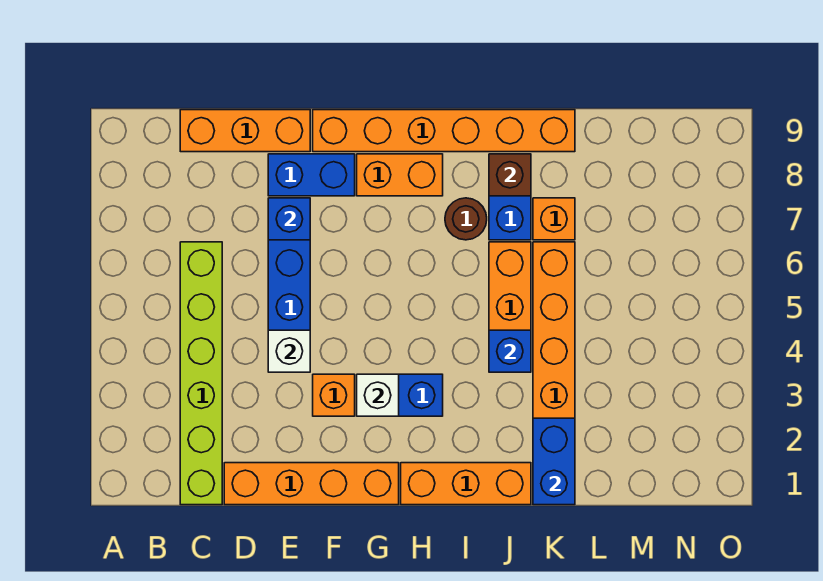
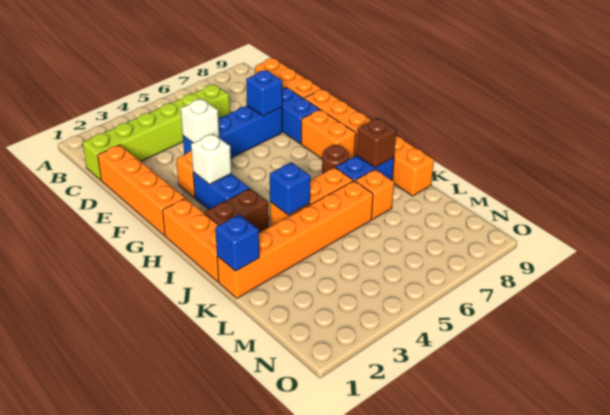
none -> brown brick I2:I3 level 1
blue brick K1:K2 level 2 -> blue brick K1 level 2

